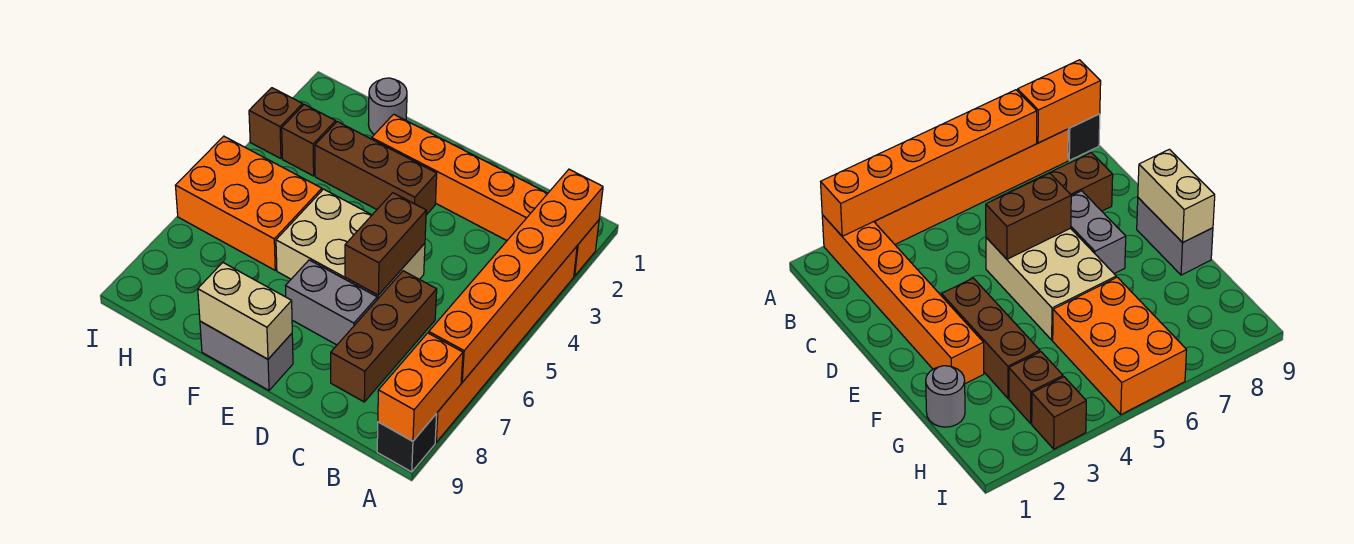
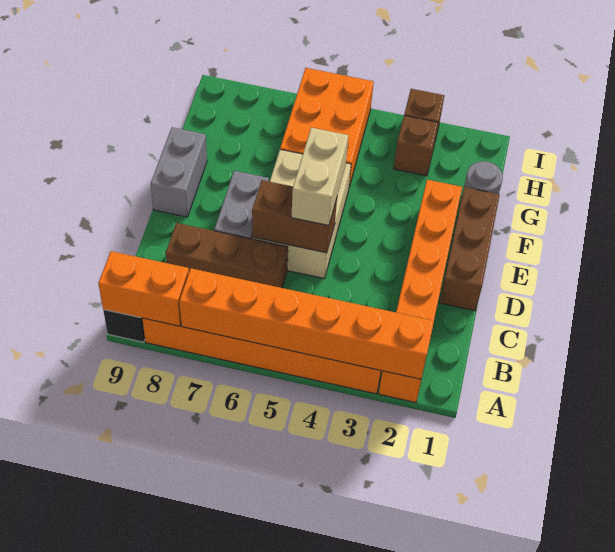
brown brick E3:G3 level 1 -> brown brick D1:F1 level 1
tan brick E9:F9 level 2 -> tan brick D5:E5 level 3

